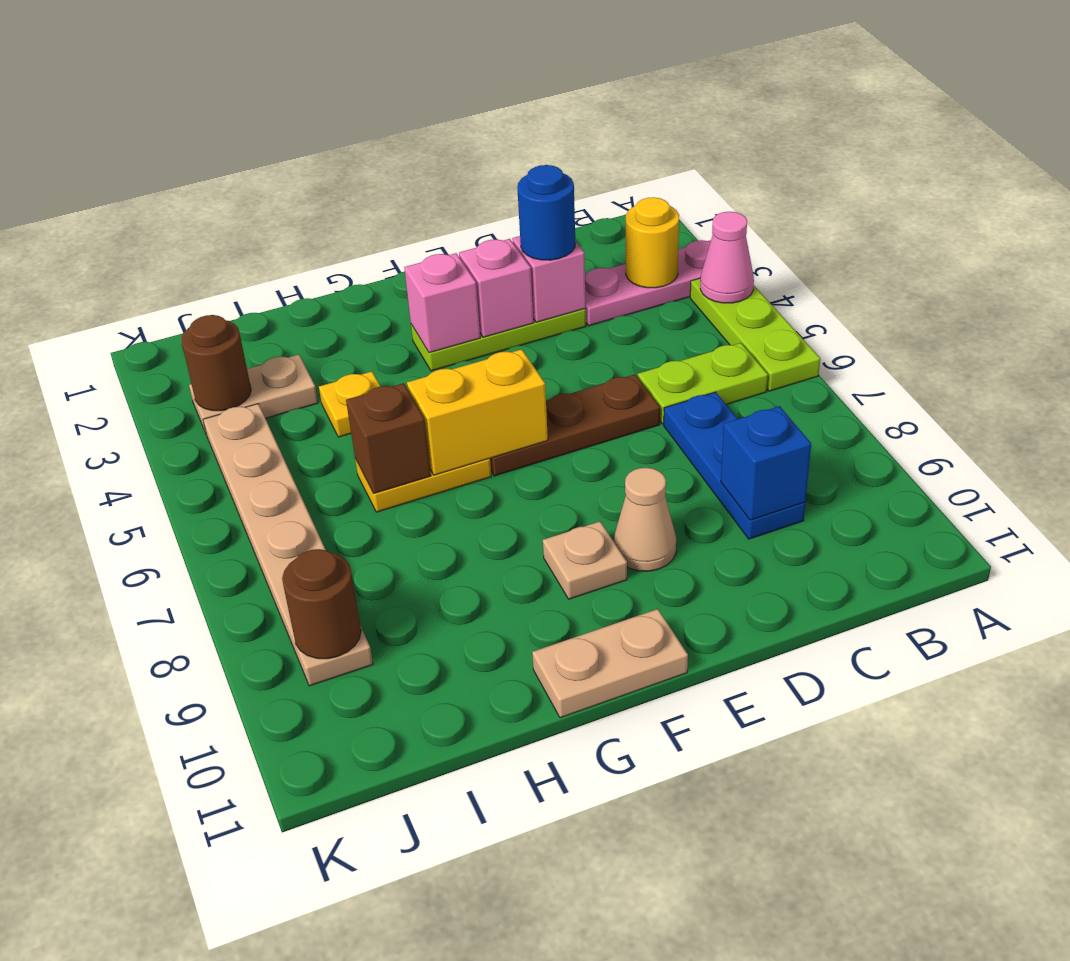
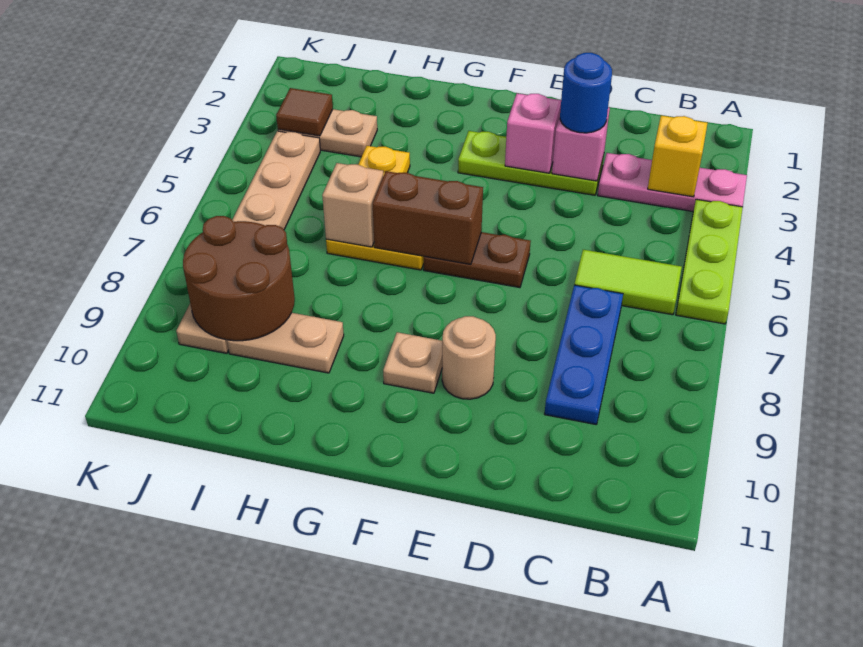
pink cone A4 level 2 -> none
yellow round brick B3 level 2 -> yellow brick B3 level 2
lime plate B6:C6 level 1 -> lime tile B6:C6 level 1
blue brick C9 level 2 -> none
brown plate D6:F6 level 1 -> brown plate E6:F6 level 1
tan cone E9 level 1 -> tan round brick E9 level 1
pink brick F3 level 2 -> none
yellow brick F6:G6 level 2 -> brown brick F6:G6 level 2
tan plate F11:G11 level 1 -> tan plate H9:I9 level 1
brown brick H6 level 2 -> tan brick H6 level 2
brown round brick J3 level 2 -> brown tile J3 level 2
brown round brick J9 level 2 -> brown round brick I8:J9 level 2

